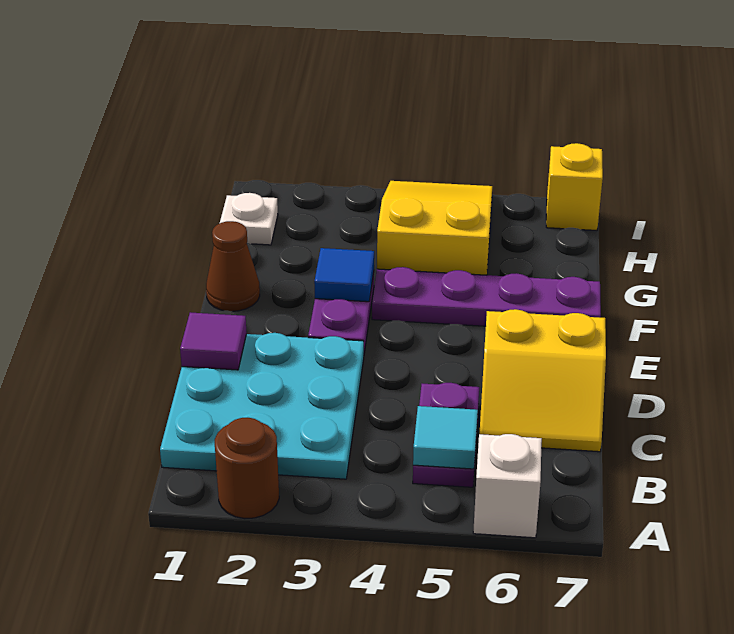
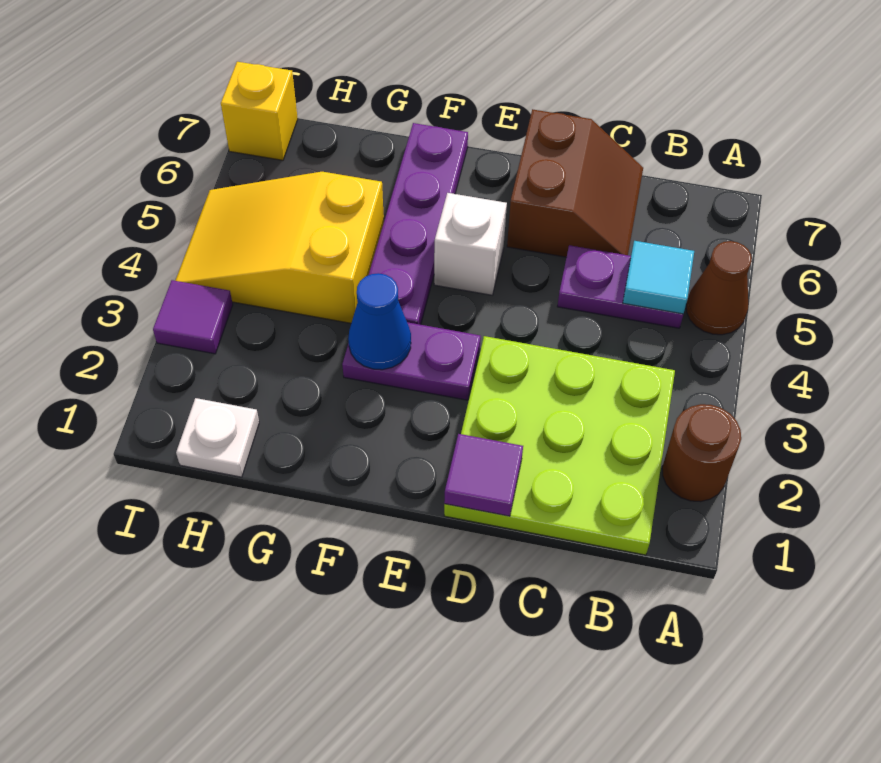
white brick A6 level 1 -> white brick E5 level 1
cyan plate B1:D3 level 1 -> lime plate B1:D3 level 1
yellow slope C6:D7 level 1 top D -> brown slope C6:D7 level 1 top D
brown cone F1 level 1 -> brown cone A5 level 1
blue tile F3 level 2 -> blue cone F3 level 2
none -> purple tile I3 level 1

